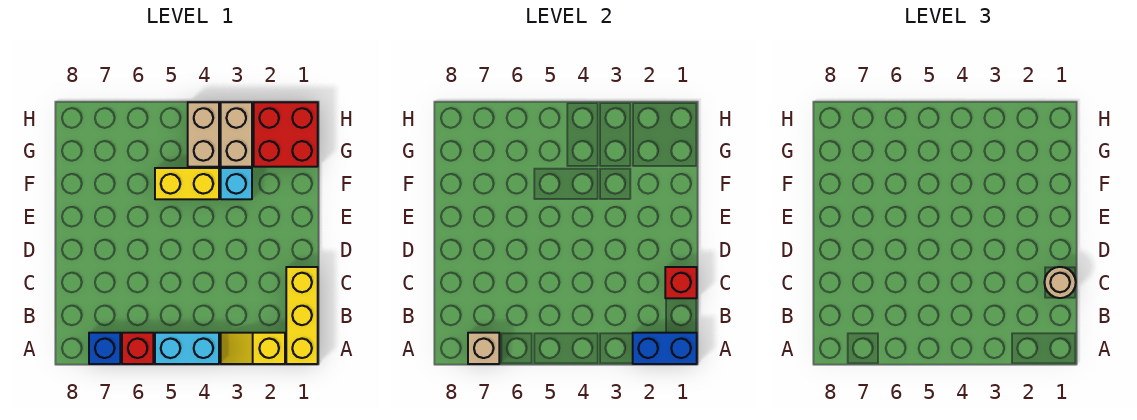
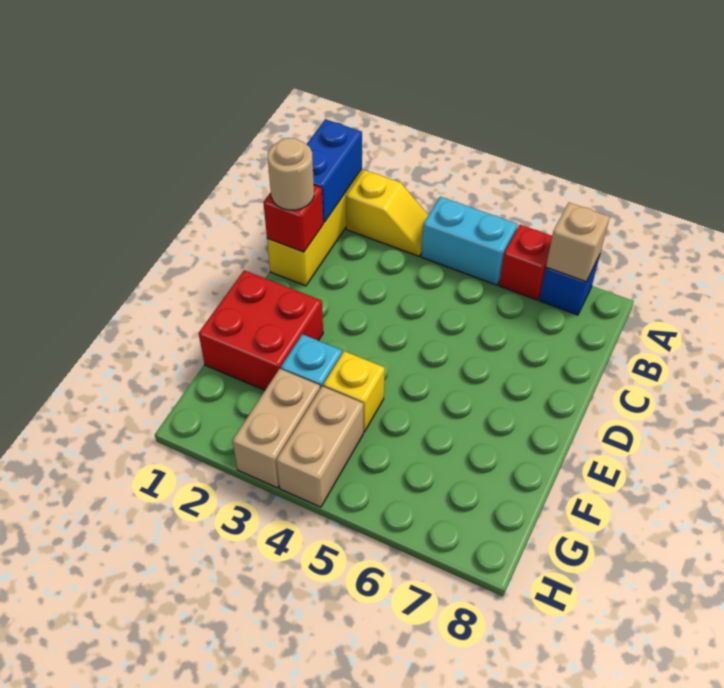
blue brick A1:A2 level 2 -> blue brick A1:B1 level 2
yellow brick F4:F5 level 1 -> yellow brick F4 level 1
red brick G1:H2 level 1 -> red brick E1:F2 level 1

